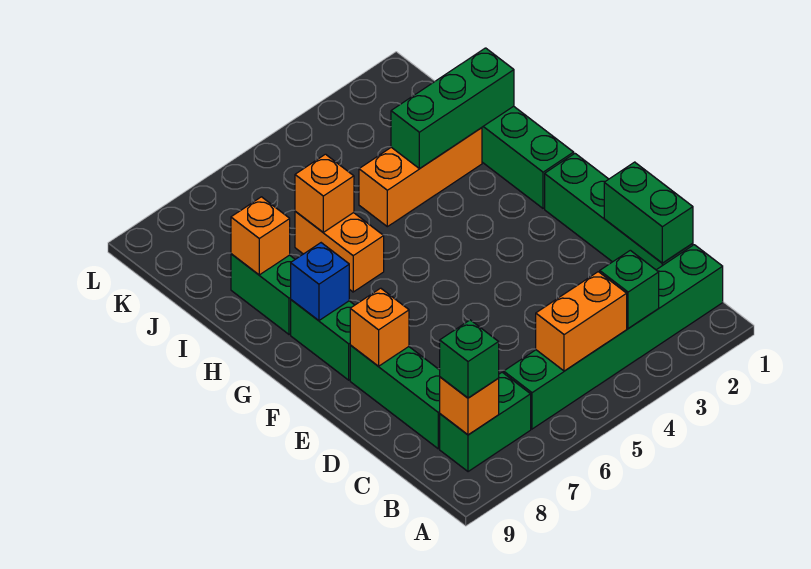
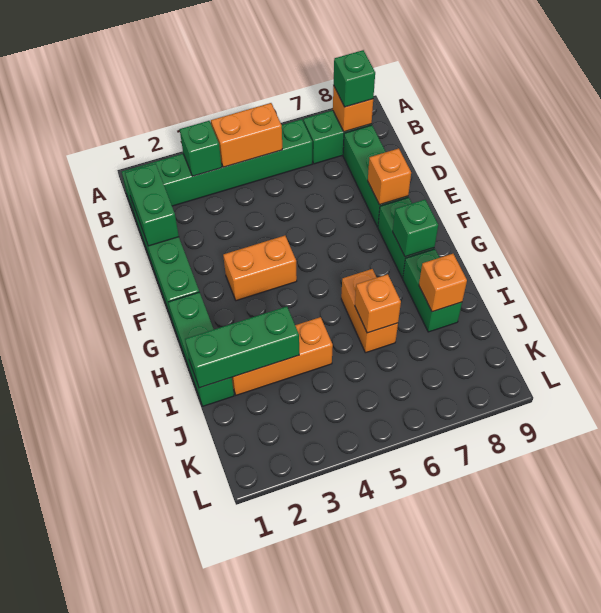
none -> orange brick F3:F4 level 1
blue brick G8 level 2 -> green brick G8 level 2

